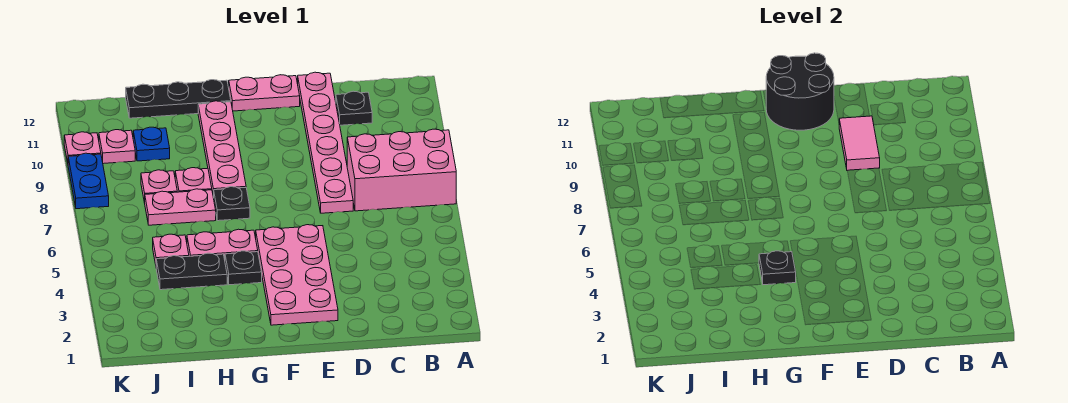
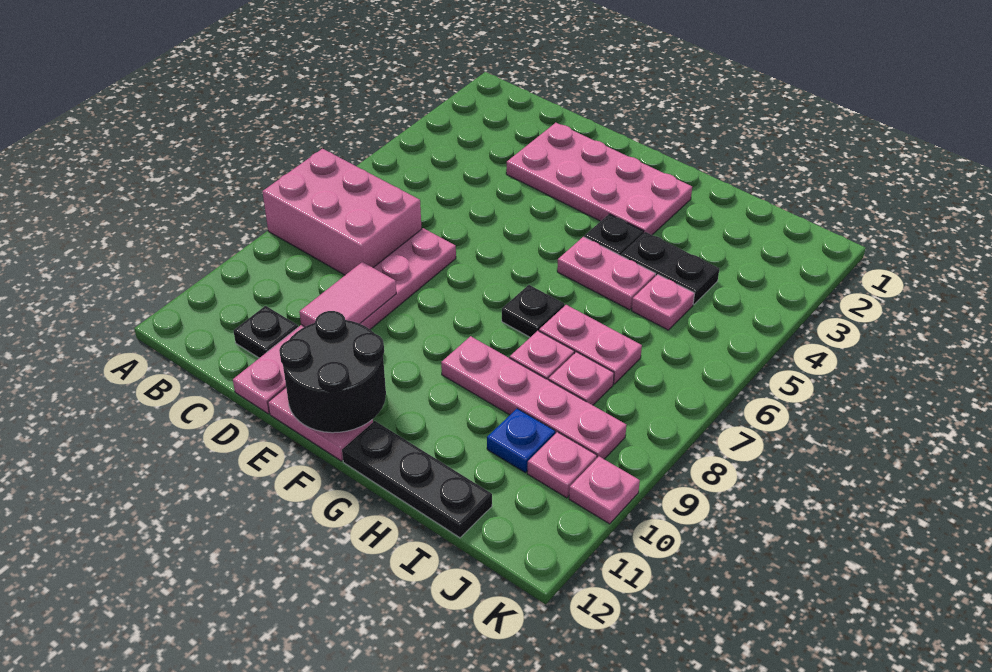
pink plate E2:F5 level 1 -> pink plate D2:G3 level 1
black plate G4 level 2 -> none
pink plate G8:G11 level 1 -> pink plate G9:J9 level 1
blue plate K8:K9 level 1 -> none

